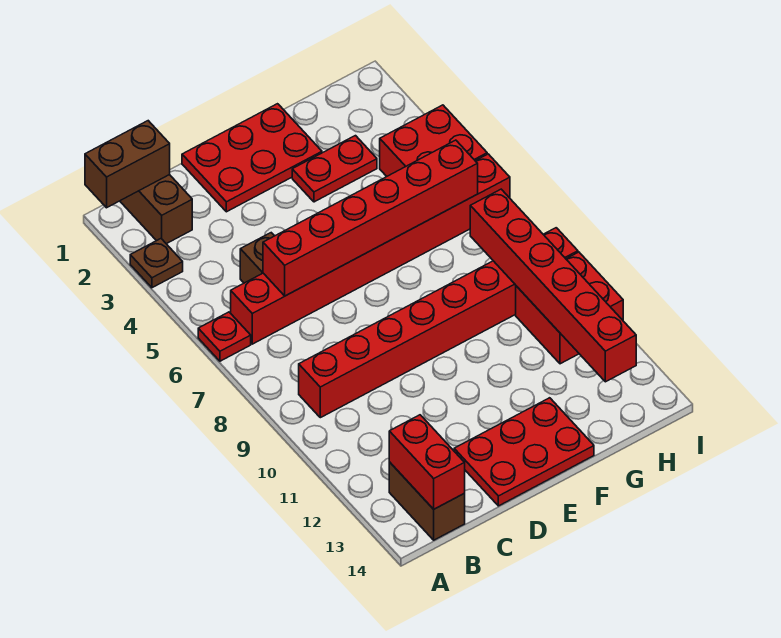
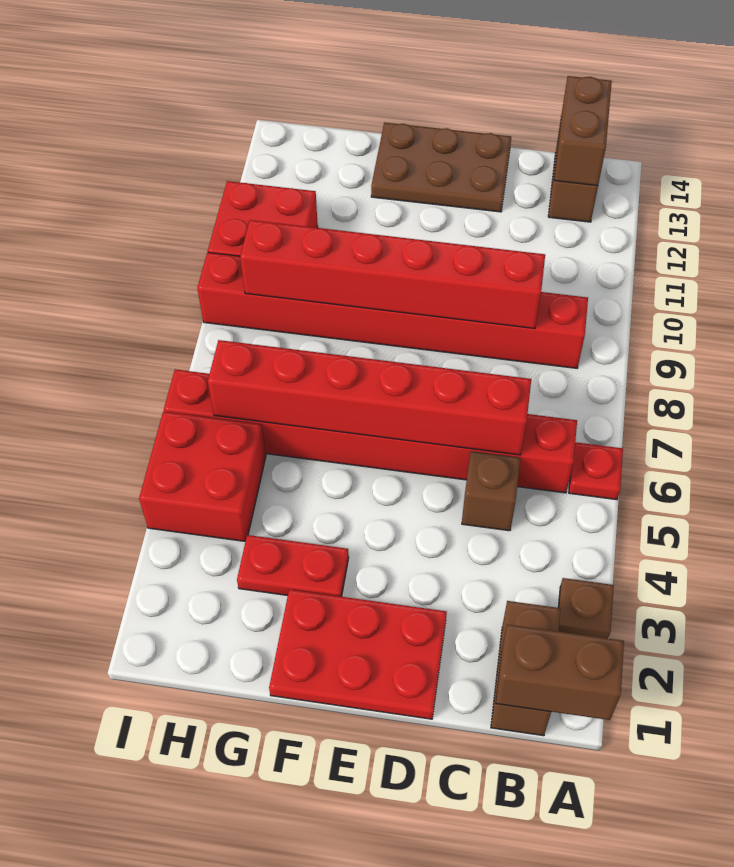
red brick B13:B14 level 2 -> brown brick B13:B14 level 2
red plate D13:F14 level 1 -> brown plate D13:F14 level 1
red brick H8:H13 level 2 -> red brick C9:H9 level 2

